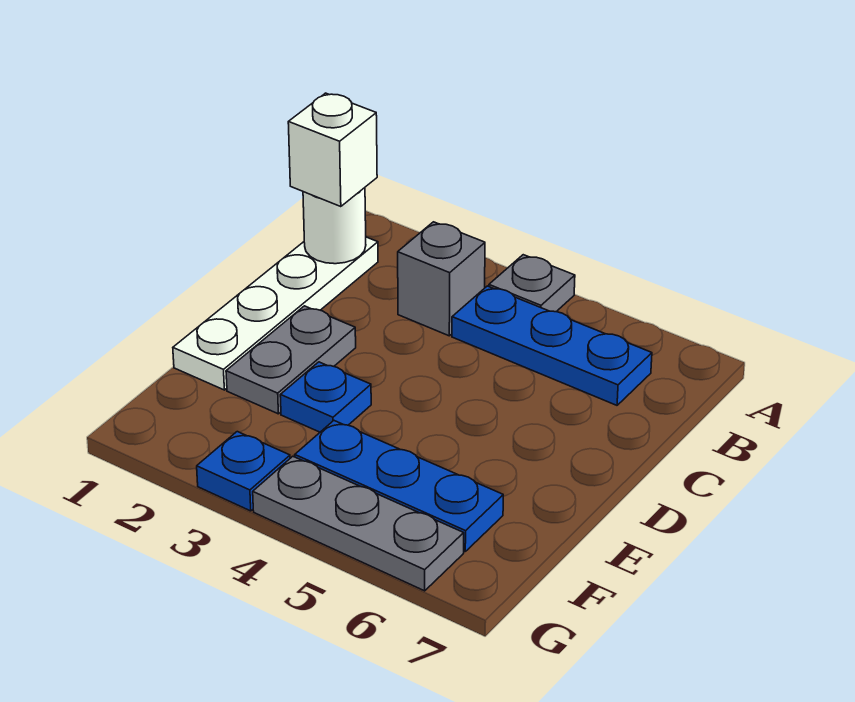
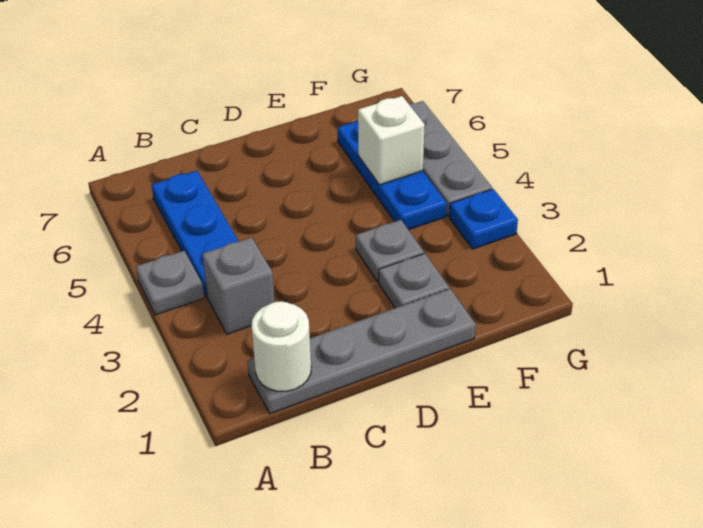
white plate B1:E1 level 1 -> grey plate B1:E1 level 1
white brick B1 level 3 -> white brick F5 level 2
grey plate D2:E2 level 1 -> grey plate E2 level 1
blue plate E3 level 1 -> grey plate E3 level 1

